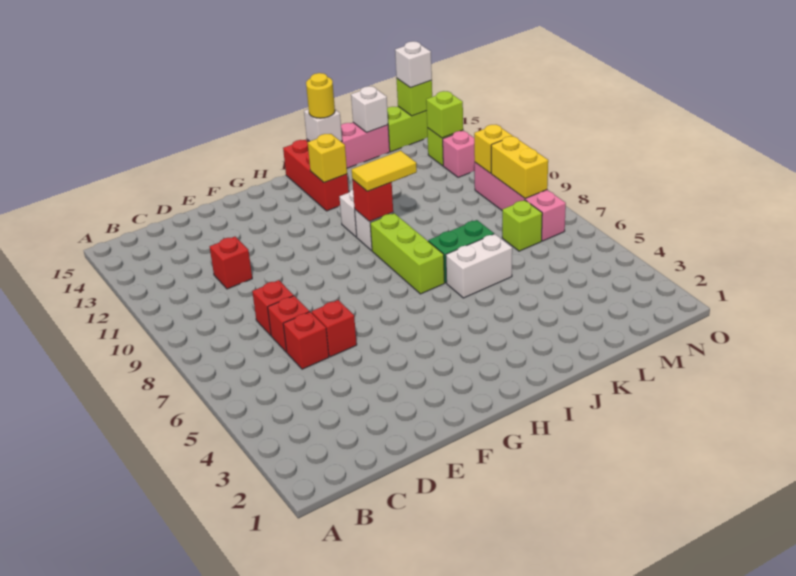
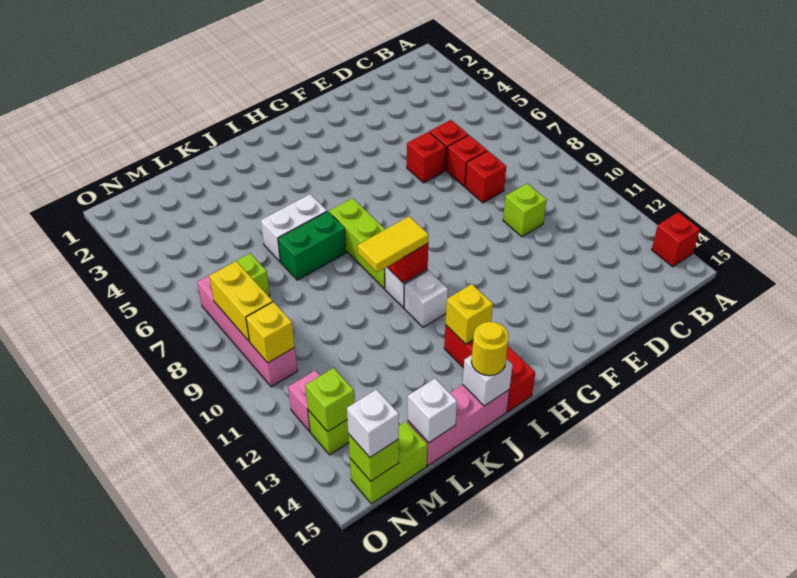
none -> lime brick D10 level 1
red brick D11 level 1 -> red brick A14 level 1

